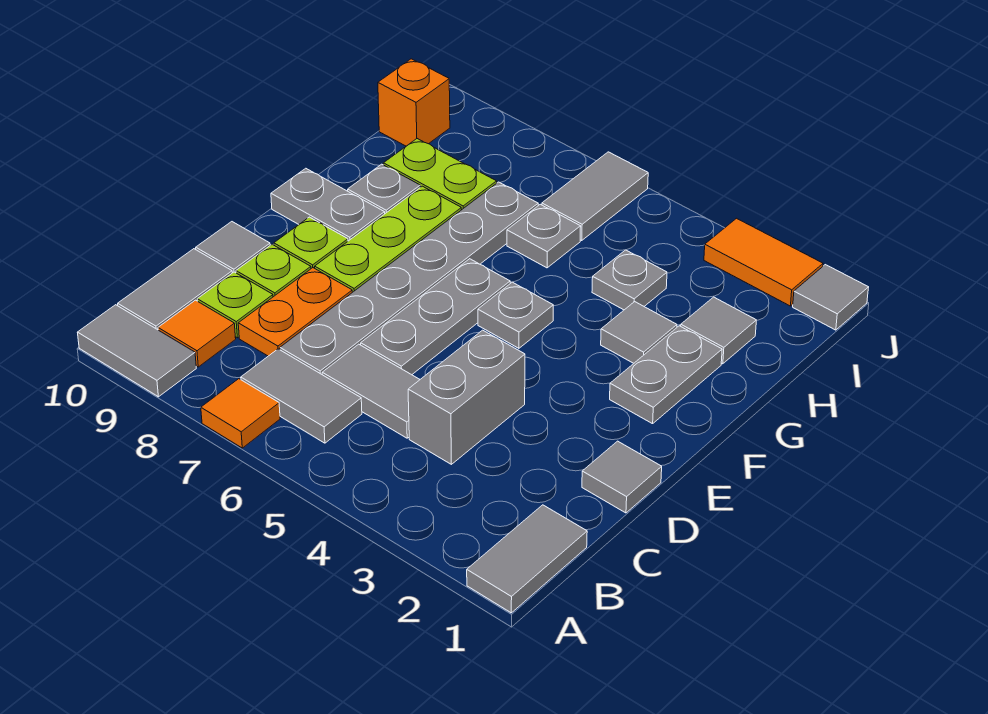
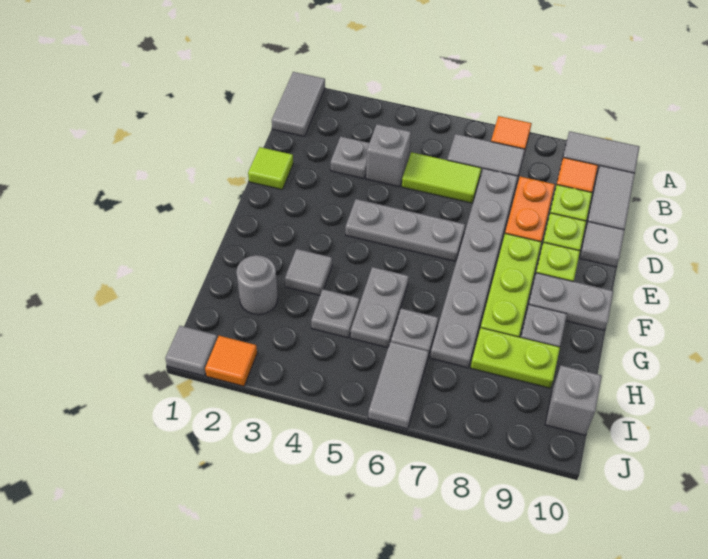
grey brick C4:D4 level 1 -> grey brick C4 level 1
grey tile C5:C6 level 1 -> lime tile C5:C6 level 1
grey tile D1 level 1 -> lime tile D1 level 1
grey plate D6:F6 level 1 -> grey plate E4:E6 level 1
grey plate F2:G2 level 1 -> grey plate G5:H5 level 1
grey plate F5 level 1 -> grey plate C3 level 1
grey tile H2 level 1 -> grey round brick H2 level 1
orange brick I10 level 1 -> grey brick I10 level 1
orange tile J2:J3 level 1 -> orange tile J2 level 1

